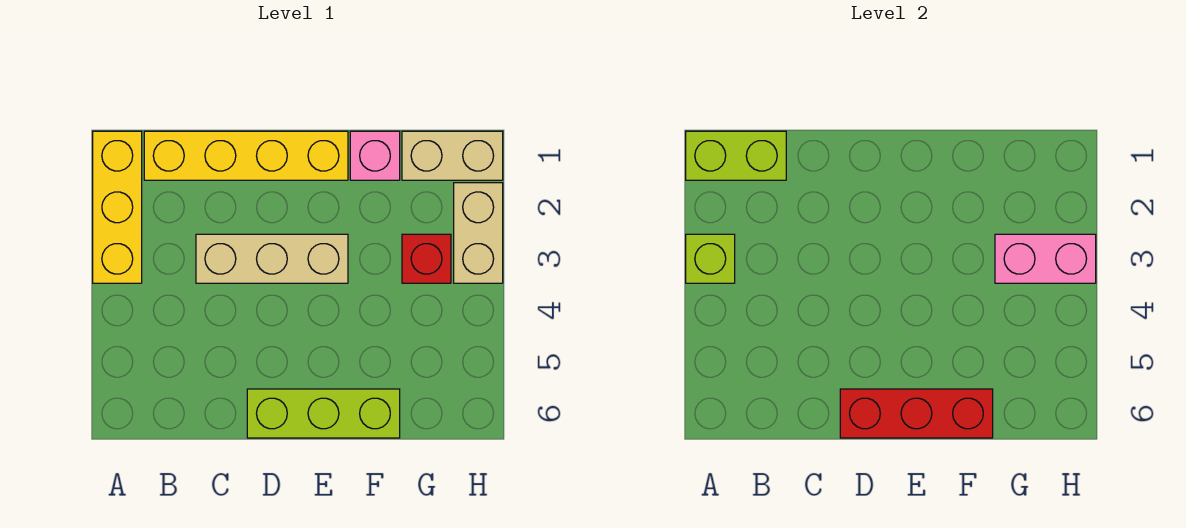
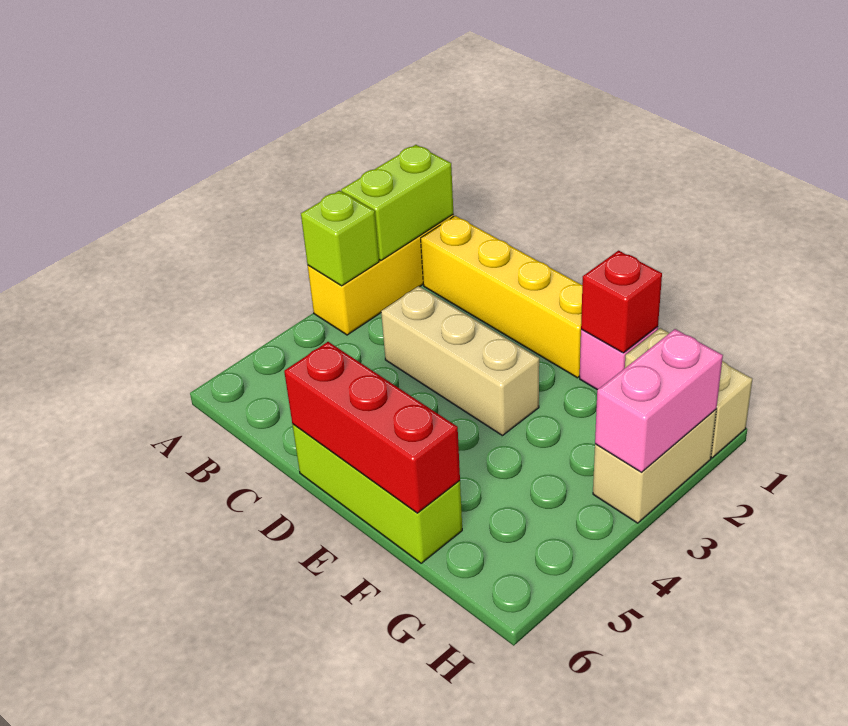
lime brick A1:B1 level 2 -> lime brick A1:A2 level 2
red brick G3 level 1 -> red brick F1 level 2
pink brick G3:H3 level 2 -> pink brick H2:H3 level 2

